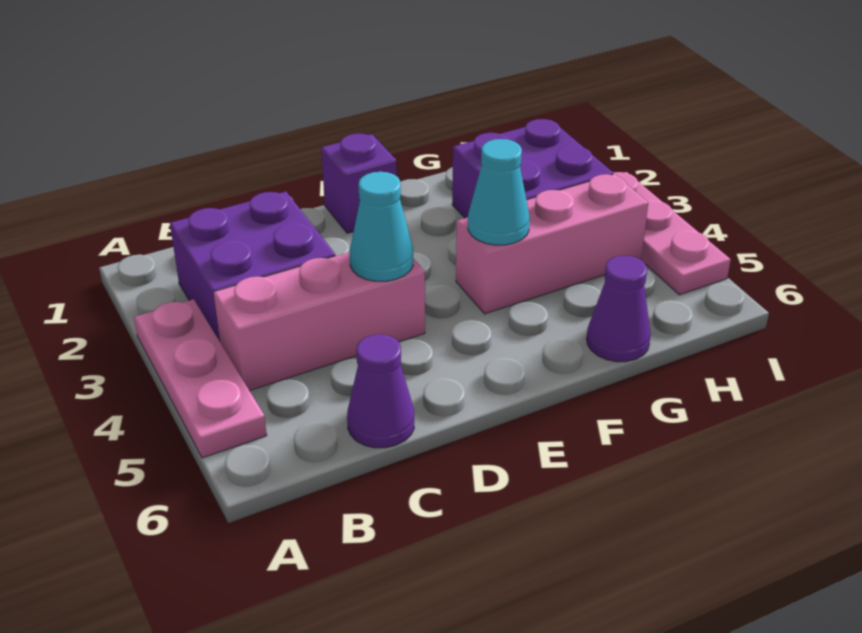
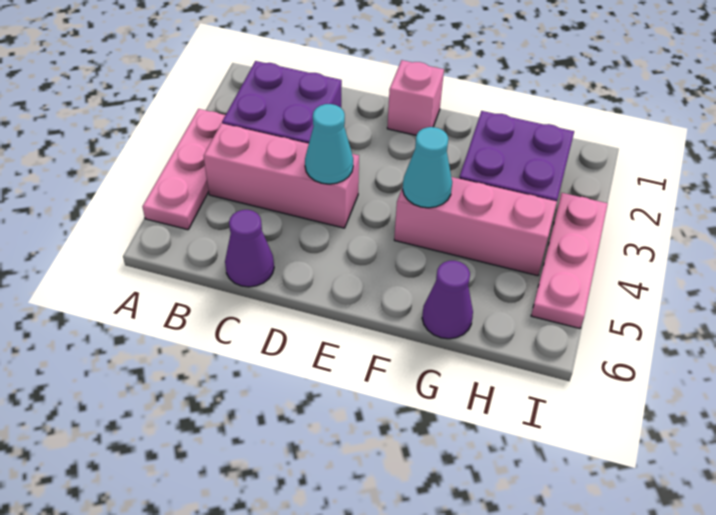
purple brick E1 level 1 -> pink brick E1 level 1

